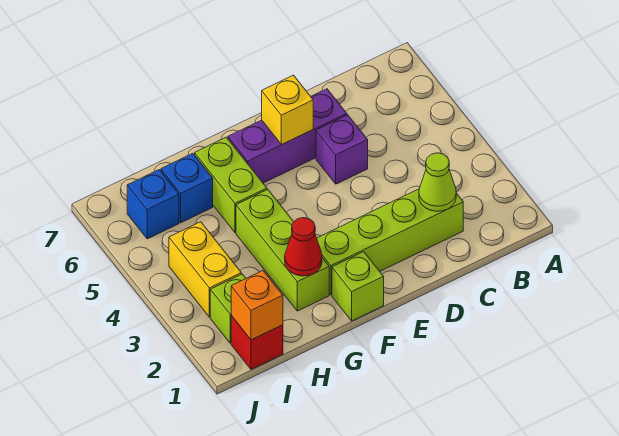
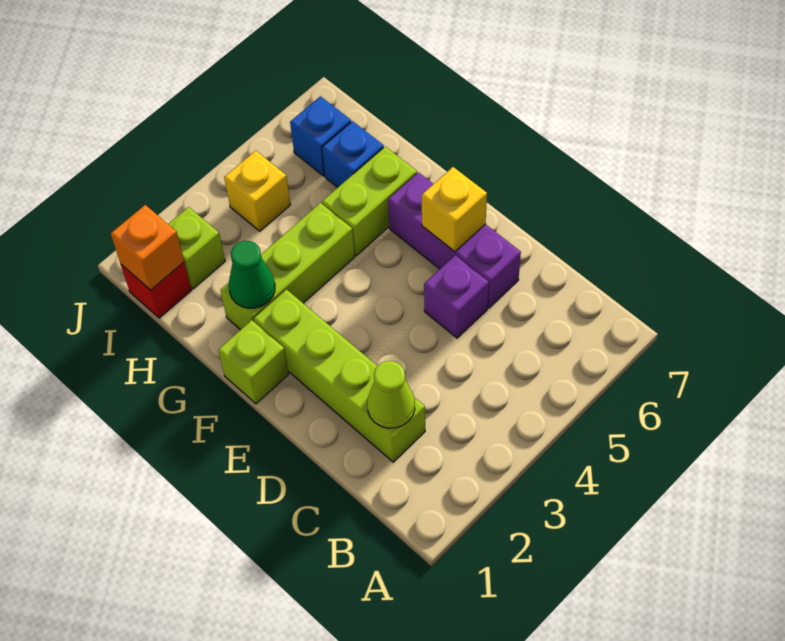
red cone G2 level 2 -> green cone G2 level 2
yellow brick I3:I4 level 1 -> yellow brick I4 level 1

